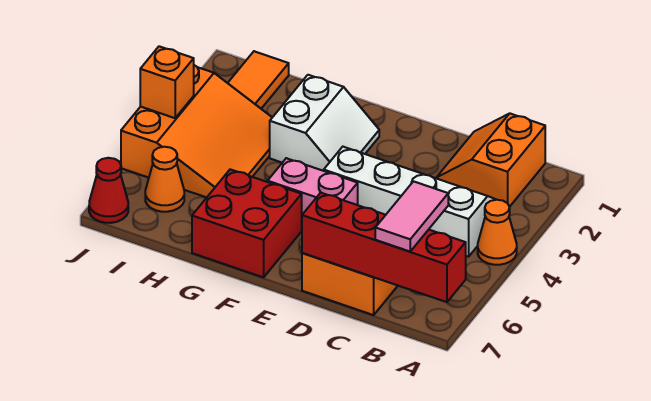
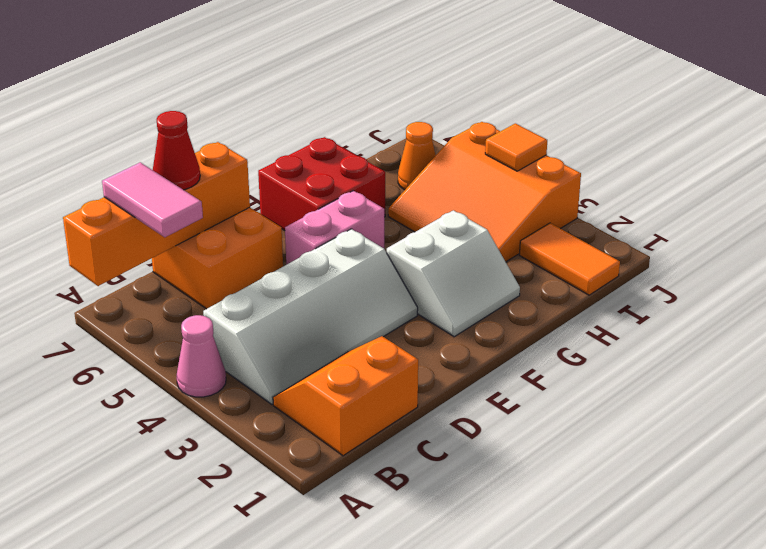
orange cone A4 level 1 -> pink cone A4 level 1
red brick A7:D7 level 2 -> orange brick A7:D7 level 2
orange slope B1:C2 level 1 top B -> orange slope B1:C2 level 1 top 1
white slope F2:G3 level 1 top G -> white slope F2:G3 level 1 top 3
orange brick J4 level 2 -> orange tile J4 level 2
red cone J7 level 1 -> red cone C7 level 3

